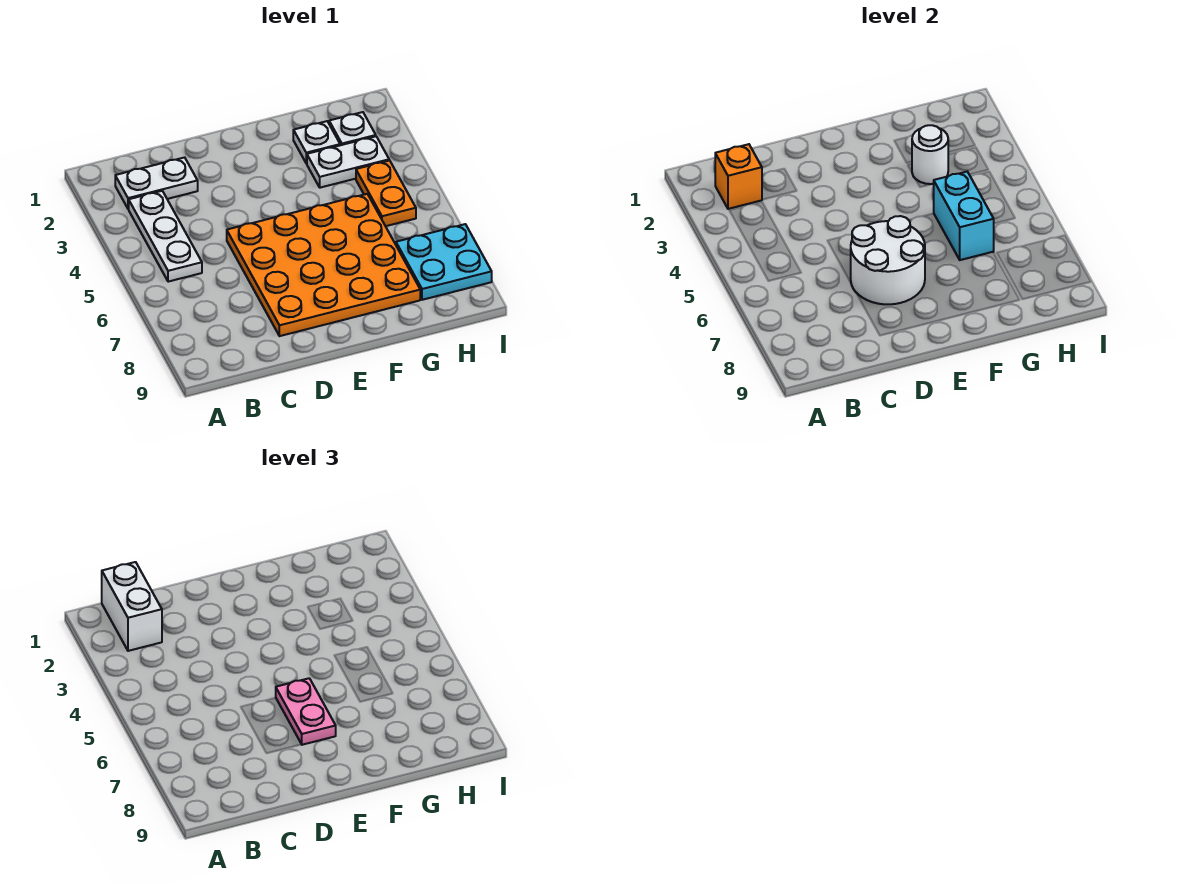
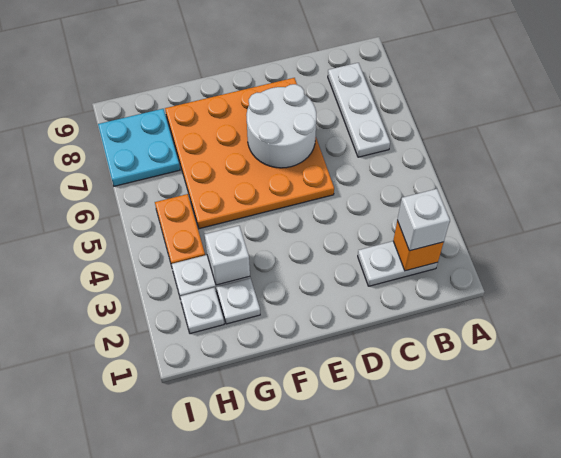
white brick B1:B2 level 3 -> white brick B2 level 3
white plate B3:B5 level 1 -> white plate B6:B8 level 1
pink plate E6:E7 level 3 -> none
white round brick G3 level 2 -> white brick G3 level 2
cyan brick G5:G6 level 2 -> none

